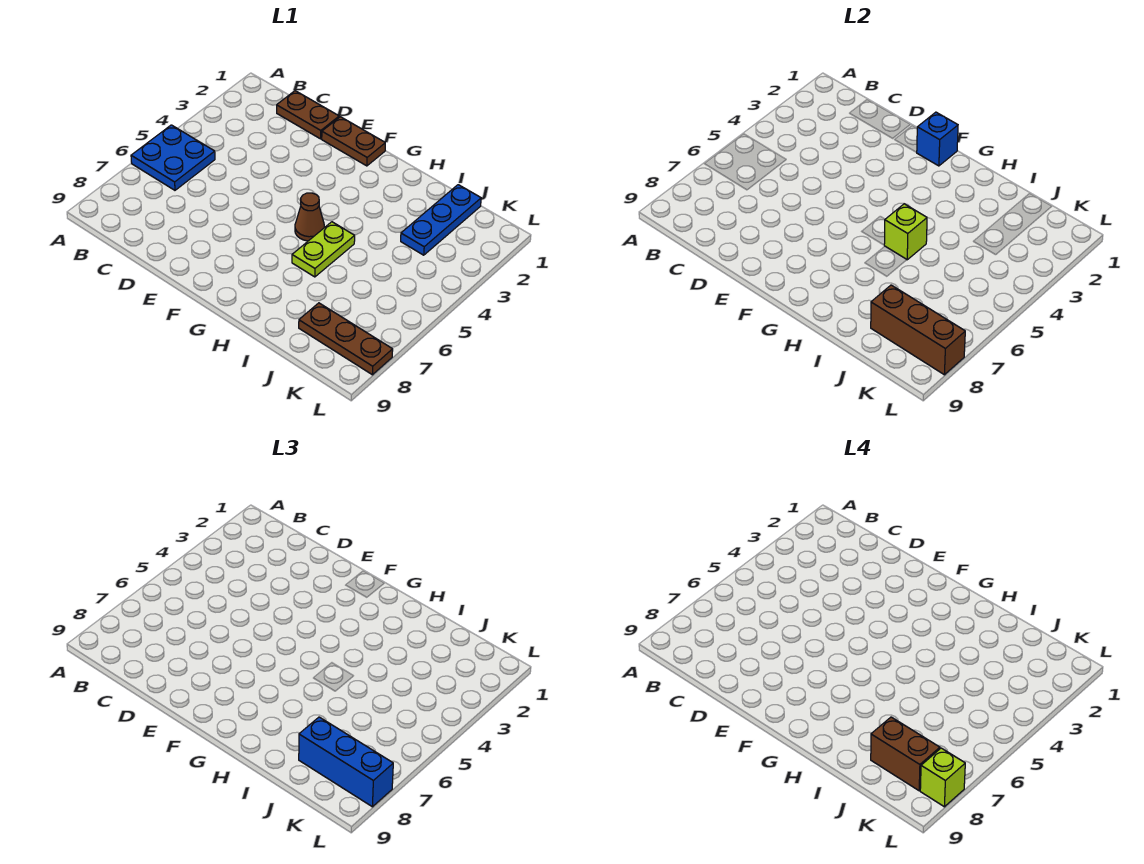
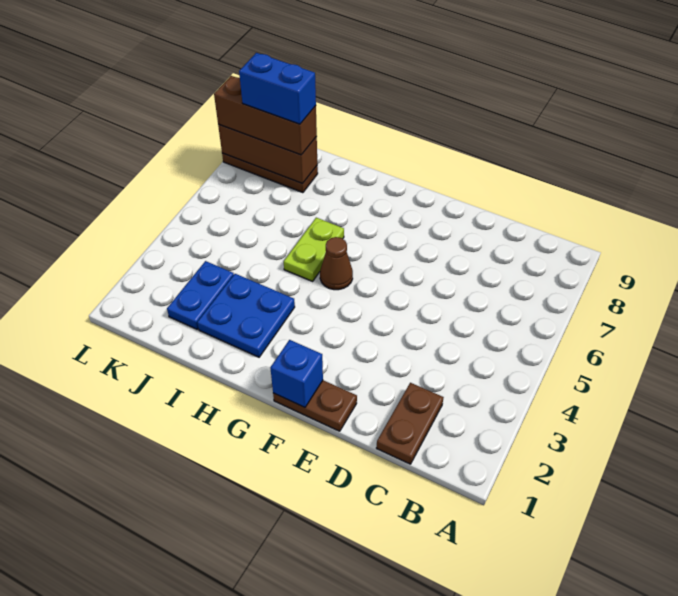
blue plate A5:B6 level 1 -> blue plate H2:I3 level 1
brown plate C1:D1 level 1 -> brown plate C1:C2 level 1
lime brick H5 level 2 -> none
blue plate J1:J3 level 1 -> blue plate J2:J3 level 1
blue brick J8:L8 level 3 -> brown brick J8:L8 level 3
brown brick J8:K8 level 4 -> blue brick J8:K8 level 4
lime brick L8 level 4 -> none

